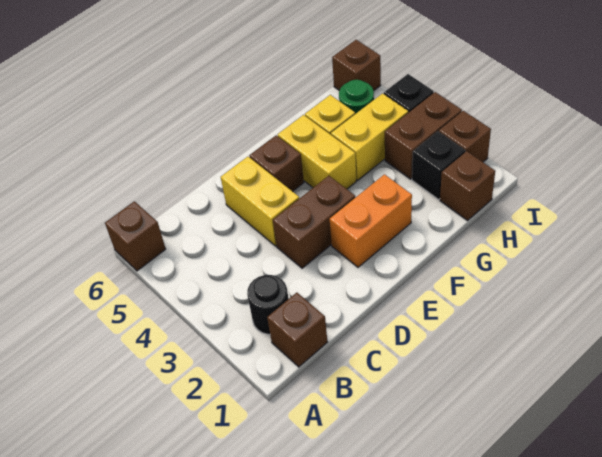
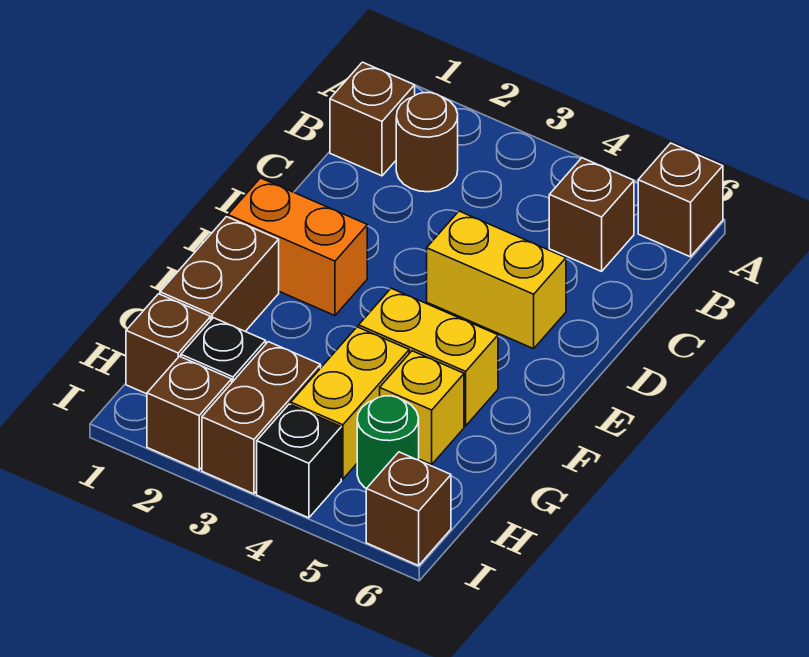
black round brick B2 level 1 -> brown round brick B2 level 1
brown brick D3:E3 level 1 -> brown brick F1:G1 level 1
orange brick E2:F2 level 1 -> orange brick E1:E2 level 1
brown brick E5 level 1 -> brown brick B5 level 1

